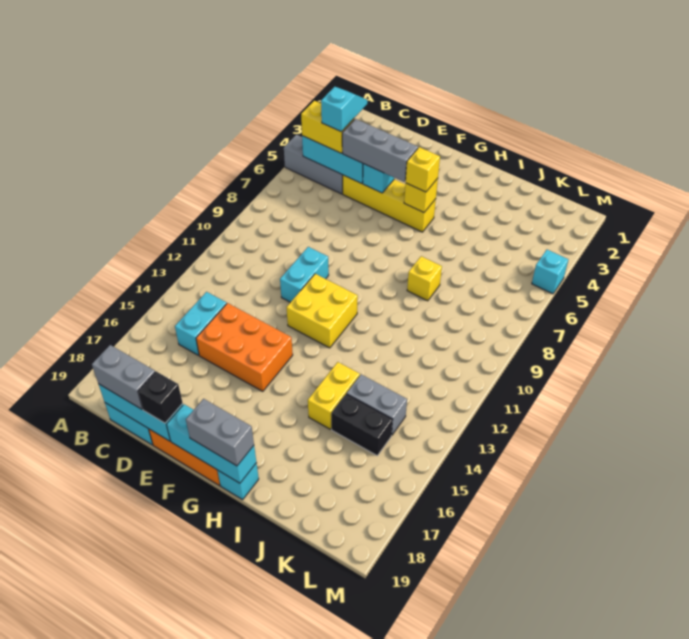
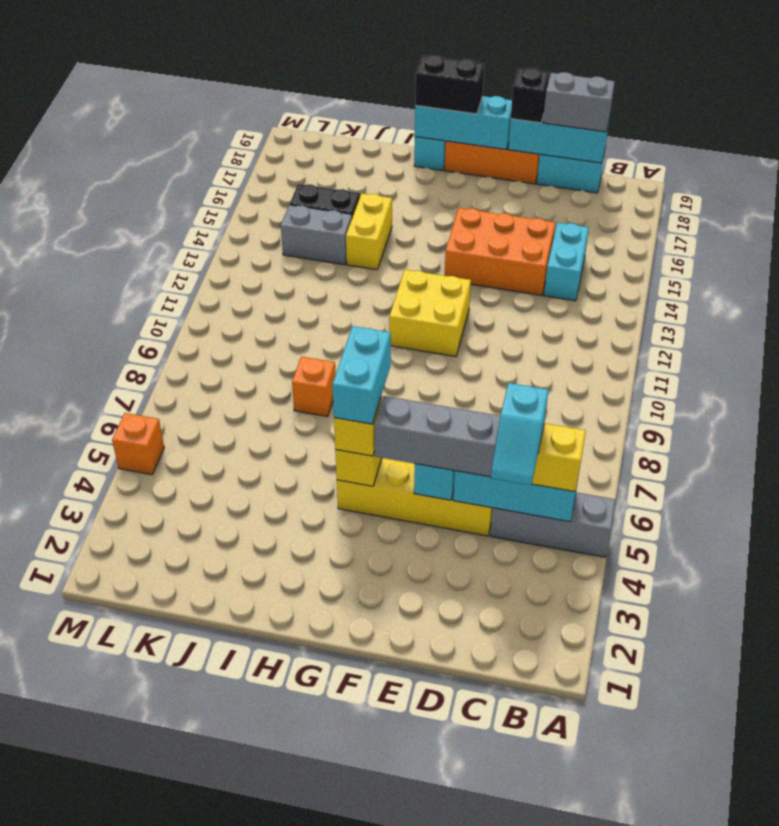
cyan brick E10:E11 level 1 -> cyan brick G5:G6 level 4
grey brick G19:H19 level 3 -> black brick G19:H19 level 3
yellow brick I8 level 1 -> orange brick I8 level 1
cyan brick M5 level 1 -> orange brick M5 level 1

